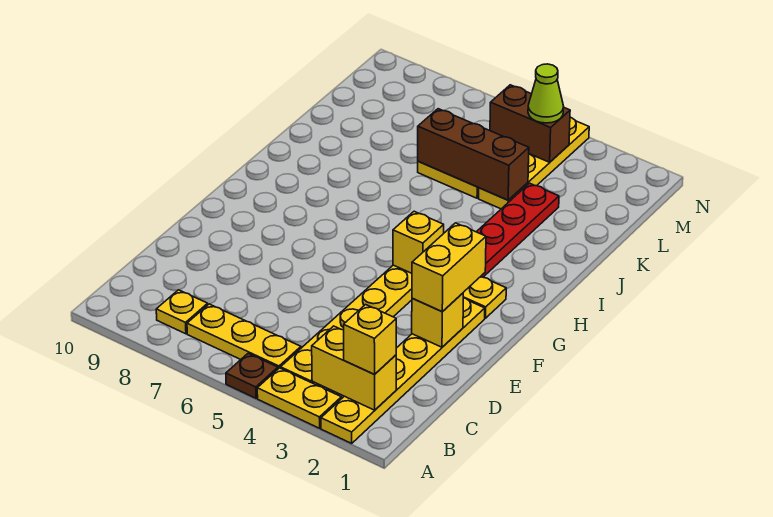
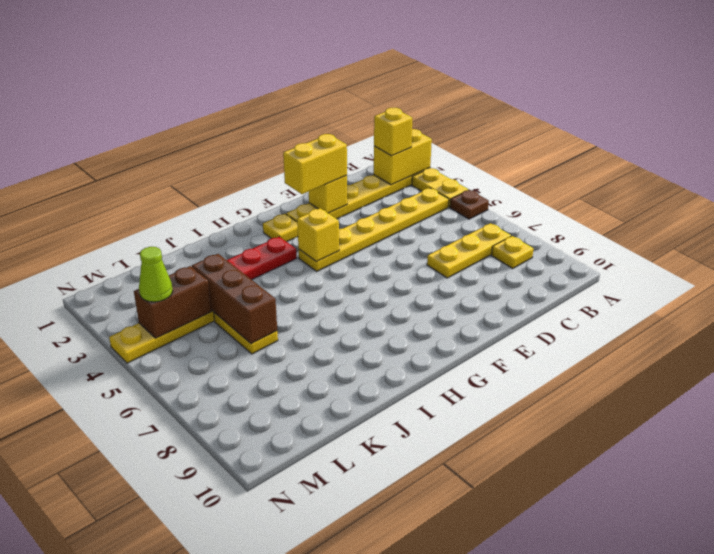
yellow brick B2:B3 level 2 -> yellow brick A2:B2 level 2
yellow plate B5:B7 level 1 -> yellow plate B7:D7 level 1
brown brick M4:M5 level 2 -> brown brick L4:M4 level 2

